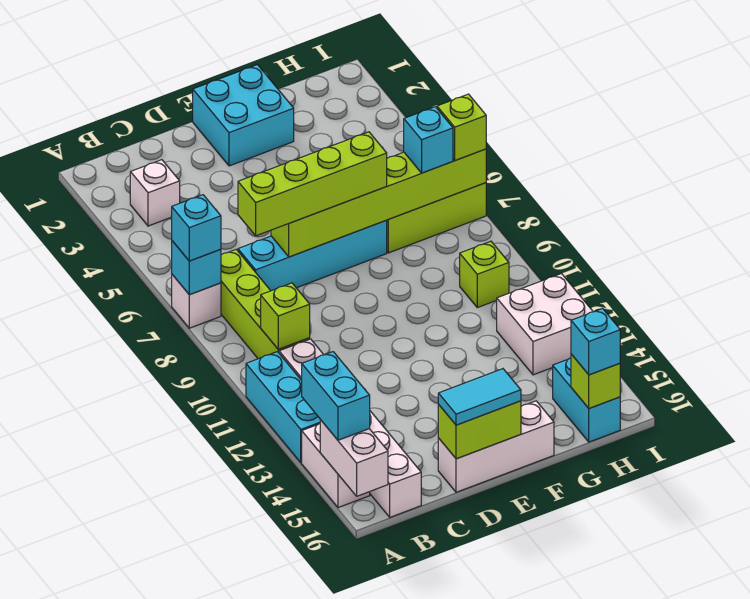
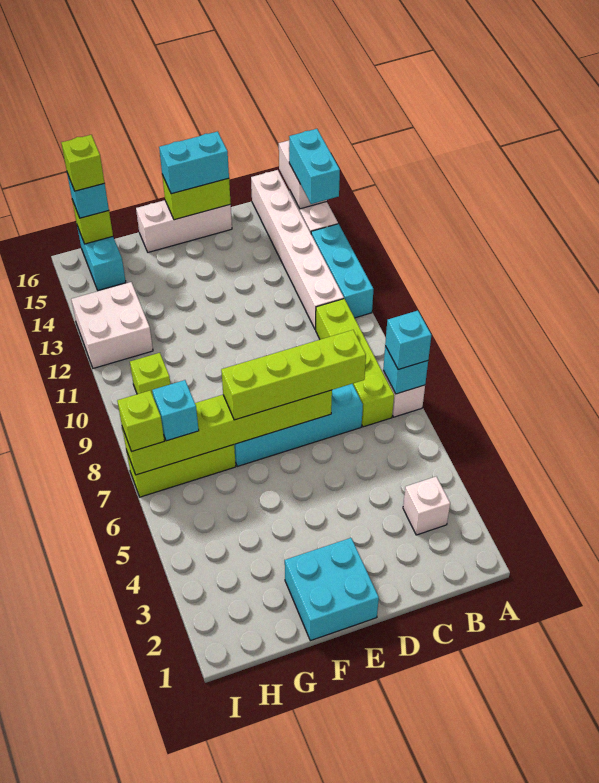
lime brick B10 level 2 -> lime brick H16 level 4
cyan tile D16:E16 level 3 -> cyan brick D16:E16 level 3

